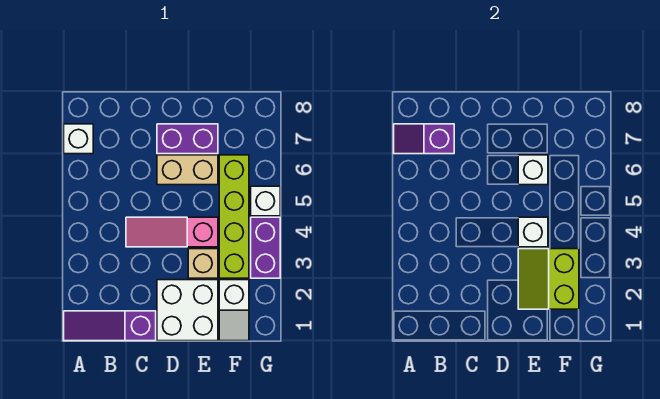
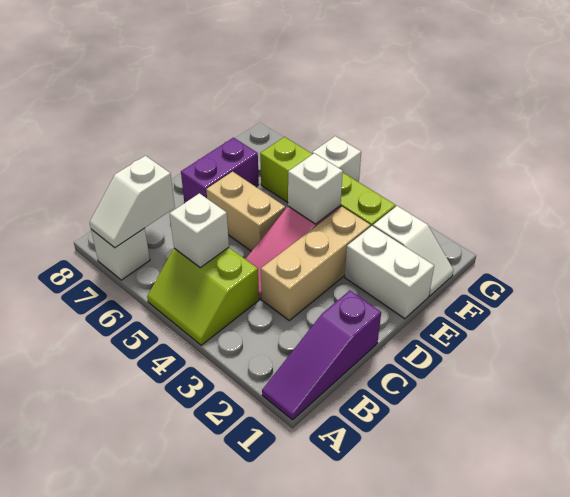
purple slope A7:B7 level 2 top B -> white slope A7:B7 level 2 top B
white brick D1:E2 level 1 -> white brick E1:E2 level 1
tan brick D6:E6 level 1 -> tan brick D5:D6 level 1
lime slope E2:F3 level 2 top F -> lime slope A4:B5 level 1 top B
tan brick E3 level 1 -> tan brick C3:E3 level 1
white brick E6 level 2 -> white brick B5 level 2
purple brick G3:G4 level 1 -> none

